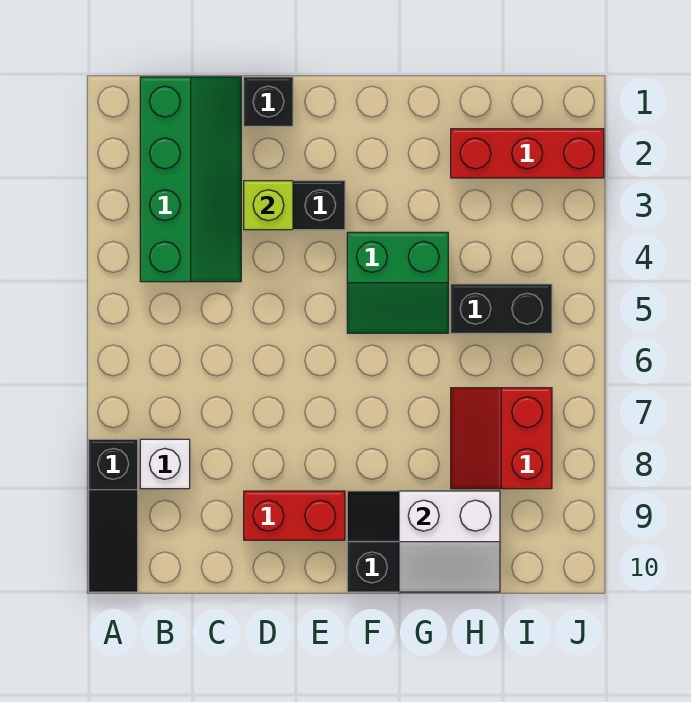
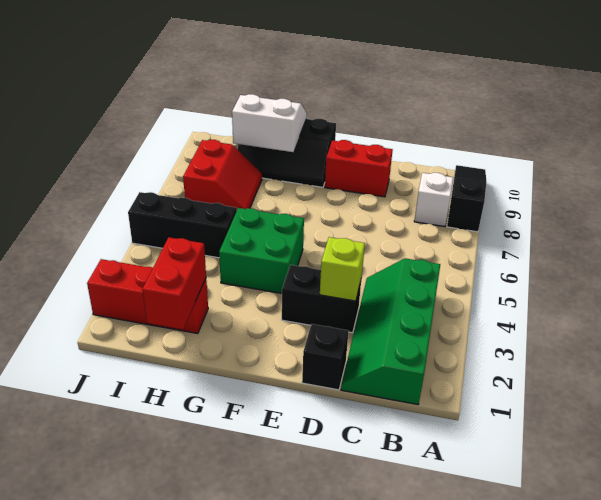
green slope F4:G5 level 1 top 4 -> green brick F4:G5 level 1
none -> red brick H1:H2 level 2
black brick H5:I5 level 1 -> black brick H5:J5 level 1

